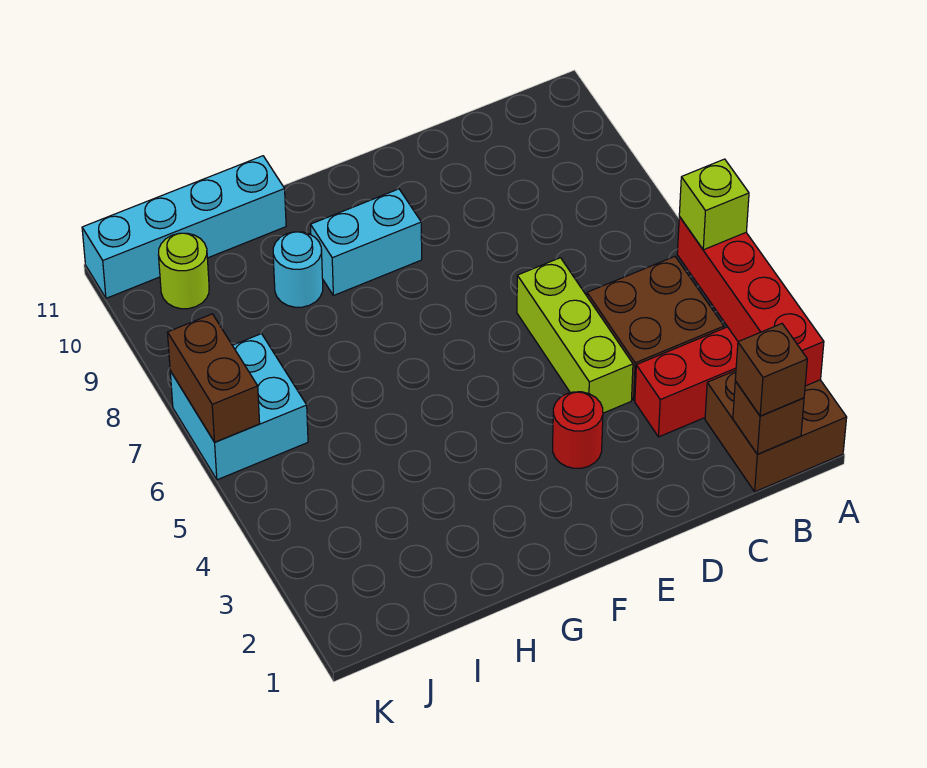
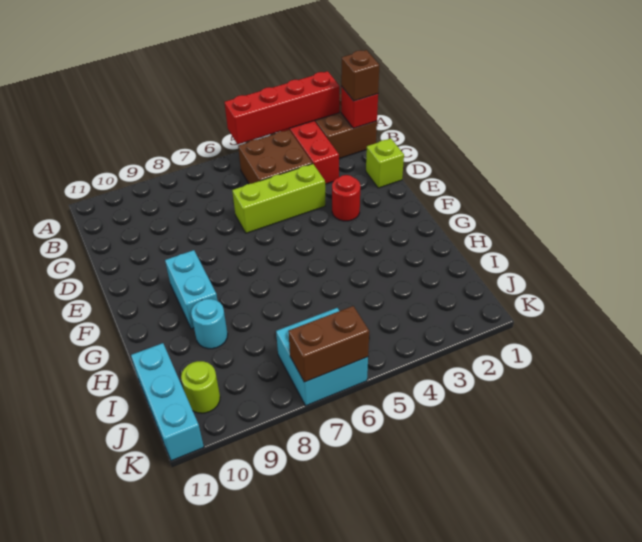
lime brick A5 level 3 -> lime brick D1 level 1
brown brick B1 level 2 -> red brick B1 level 2
cyan brick H11:K11 level 1 -> cyan brick I11:K11 level 1

